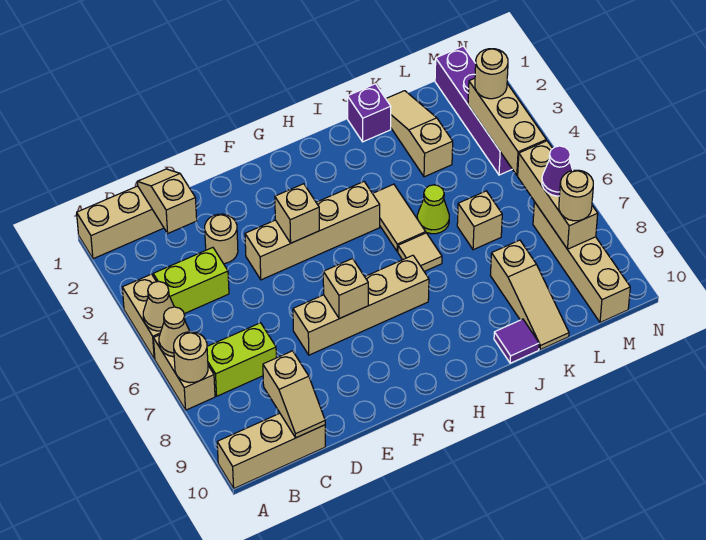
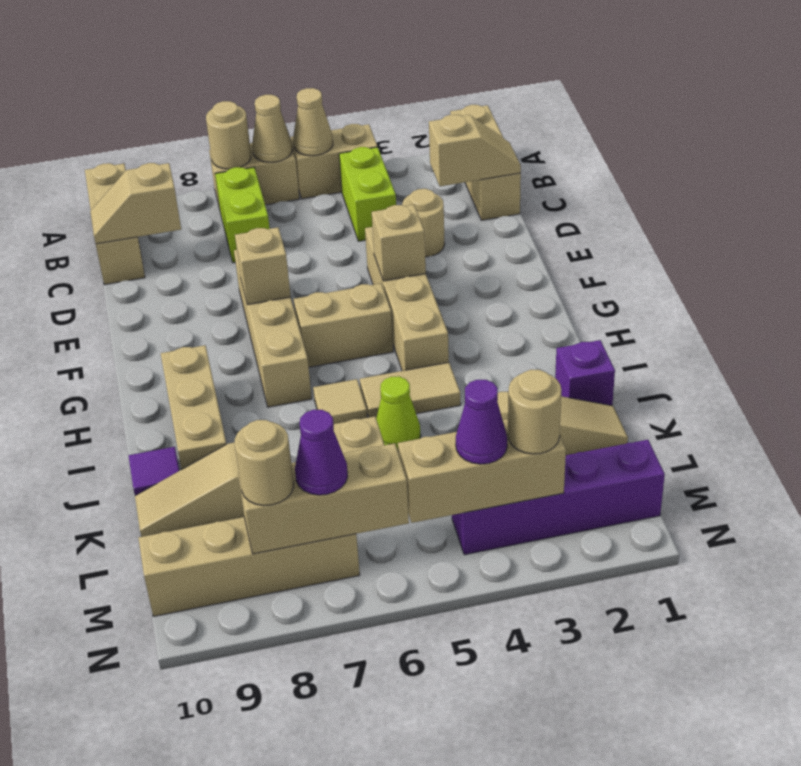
none -> tan brick G5:G6 level 1
none -> tan brick H9:J9 level 1
none -> purple cone M4 level 3

